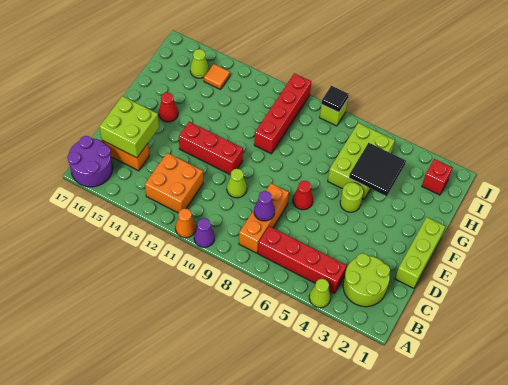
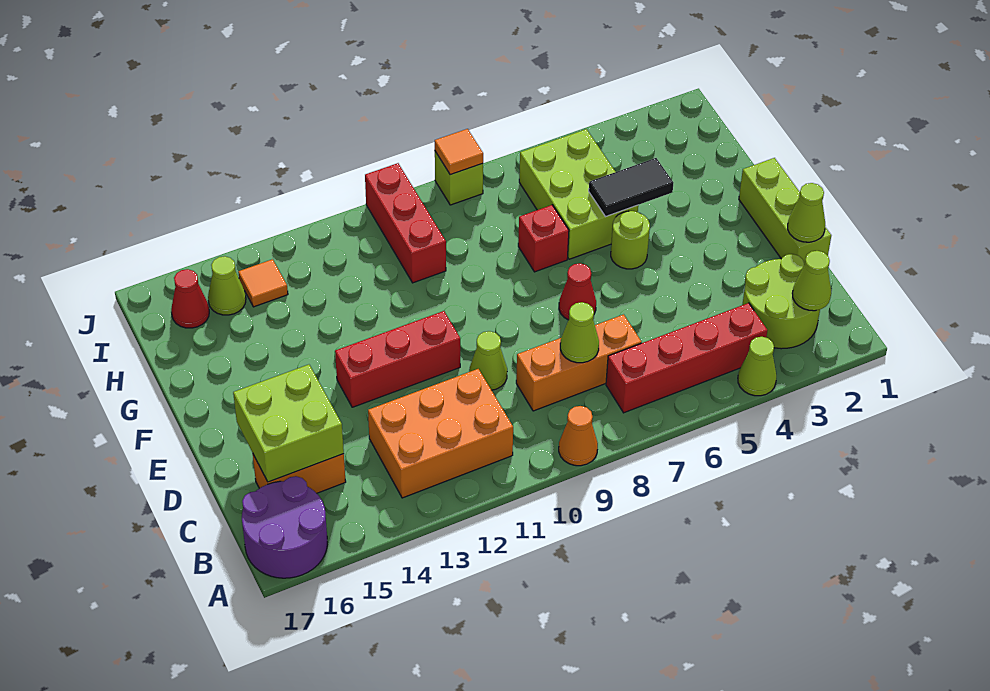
purple cone A10 level 1 -> none
orange cone A11 level 1 -> orange cone A9 level 1
none -> lime cone B2 level 2
orange brick B8:D8 level 1 -> orange brick C7:C9 level 1
orange brick B12:C13 level 1 -> orange brick B11:C13 level 1
purple cone C8 level 2 -> lime cone C8 level 2
none -> lime cone D1 level 2
red cone F15 level 1 -> red cone I16 level 1
black tile G4:H5 level 2 -> black tile G4:G5 level 2
red brick G10:J10 level 1 -> red brick H10:J10 level 1
red brick I2 level 1 -> red brick G7 level 1
black tile J8 level 2 -> orange tile J8 level 2

